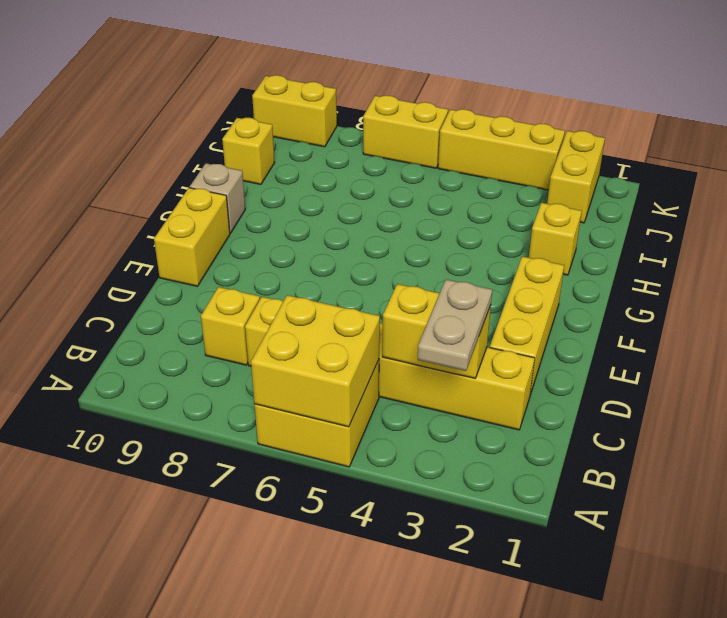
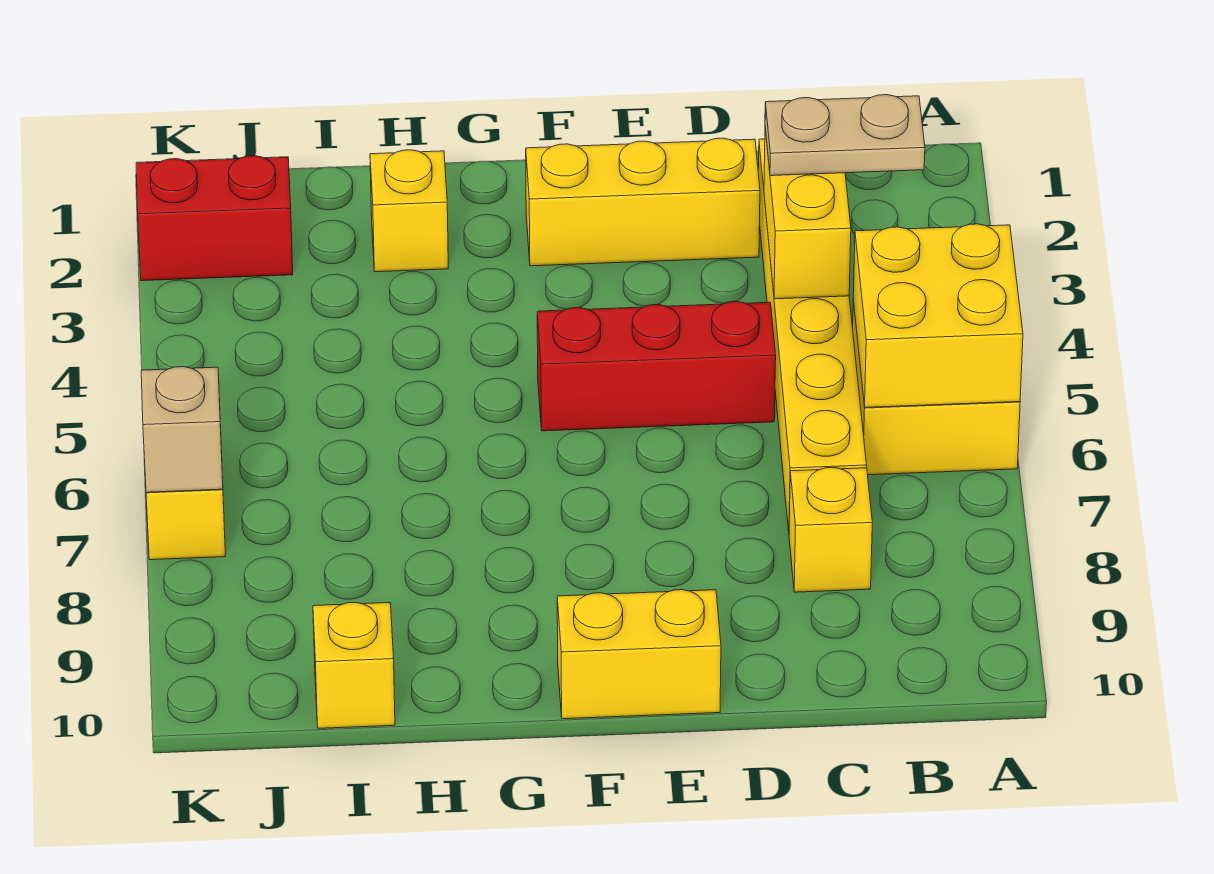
none -> red brick D5:F5 level 1
tan brick G10 level 1 -> tan brick K7 level 2
yellow brick J2:K2 level 1 -> red brick J2:K2 level 1
yellow brick K3:K5 level 1 -> none
yellow brick K9:K10 level 1 -> none

